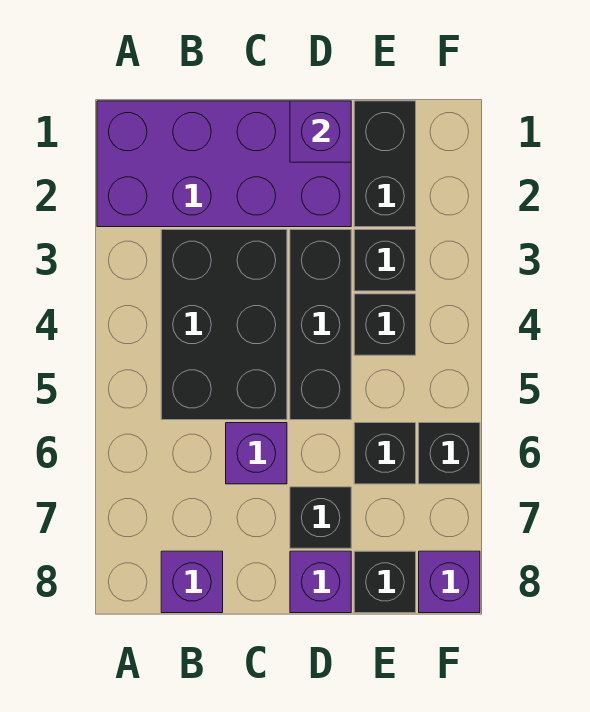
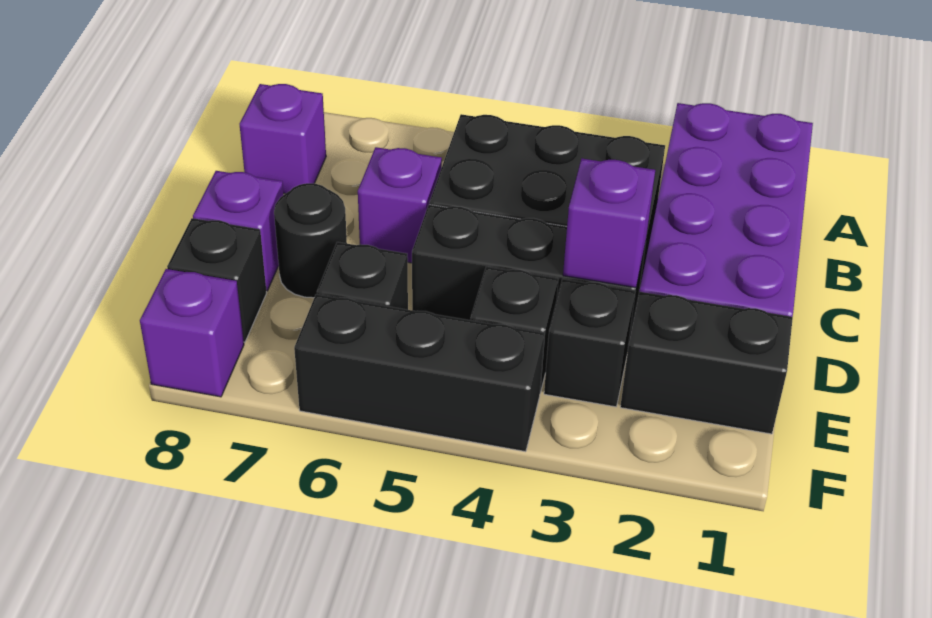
purple brick D1 level 2 -> purple brick D3 level 2
black brick D7 level 1 -> black round brick D7 level 1
black brick F6 level 1 -> black brick F4:F6 level 1

